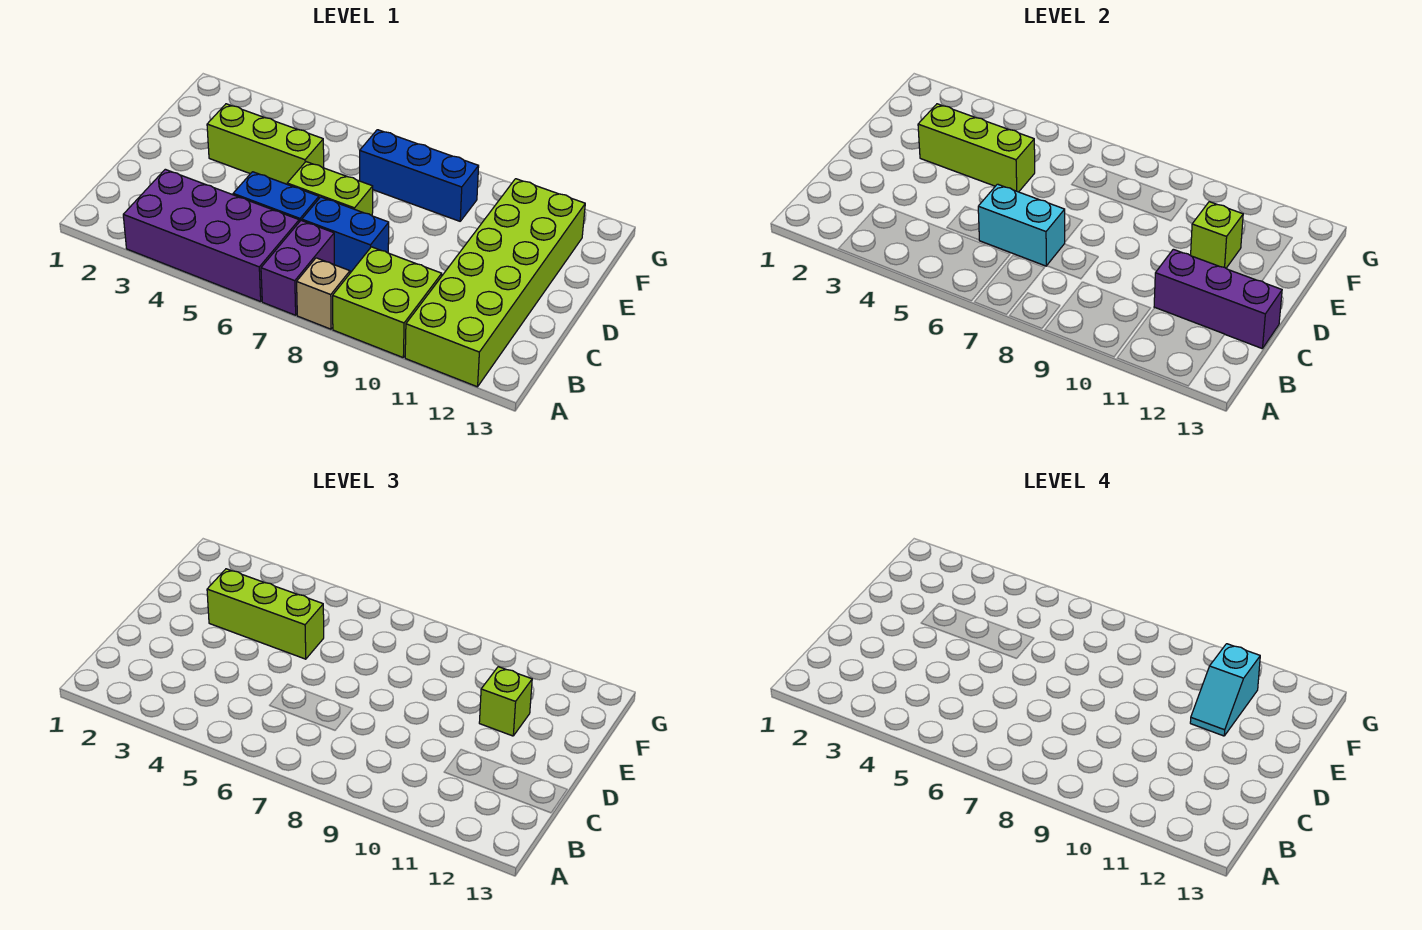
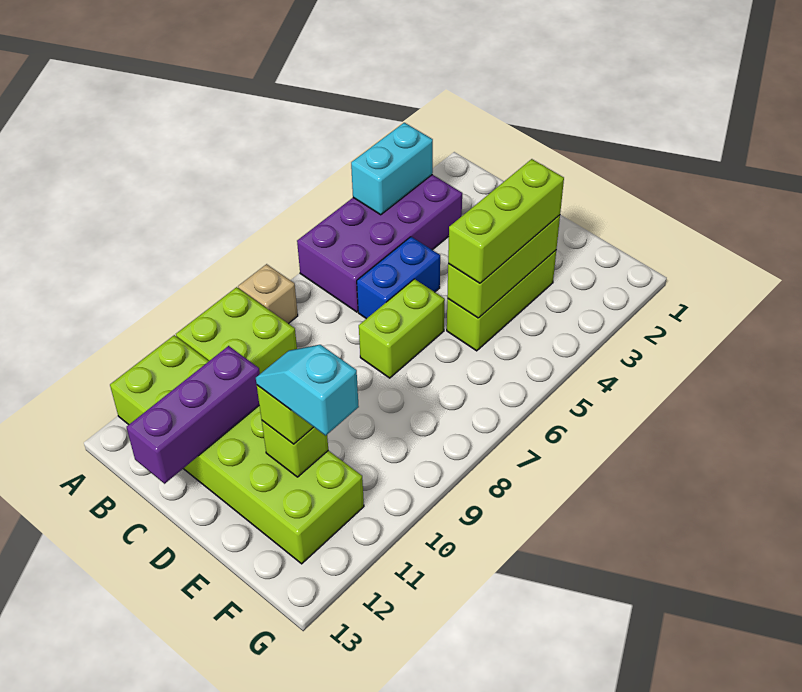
purple brick A7:B7 level 1 -> none
cyan brick C6:C7 level 2 -> cyan brick A3:A4 level 2
blue brick C7:C8 level 1 -> none
blue brick F7:F9 level 1 -> none

